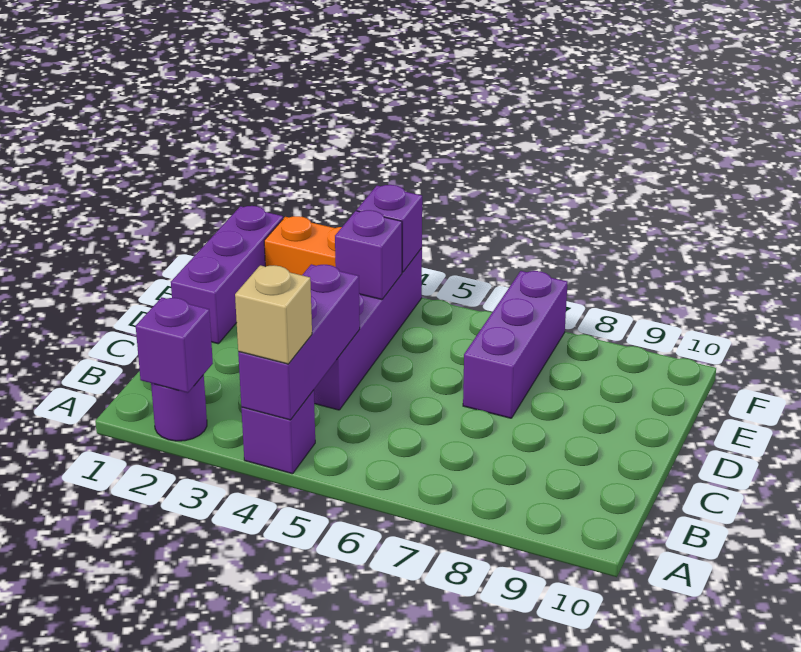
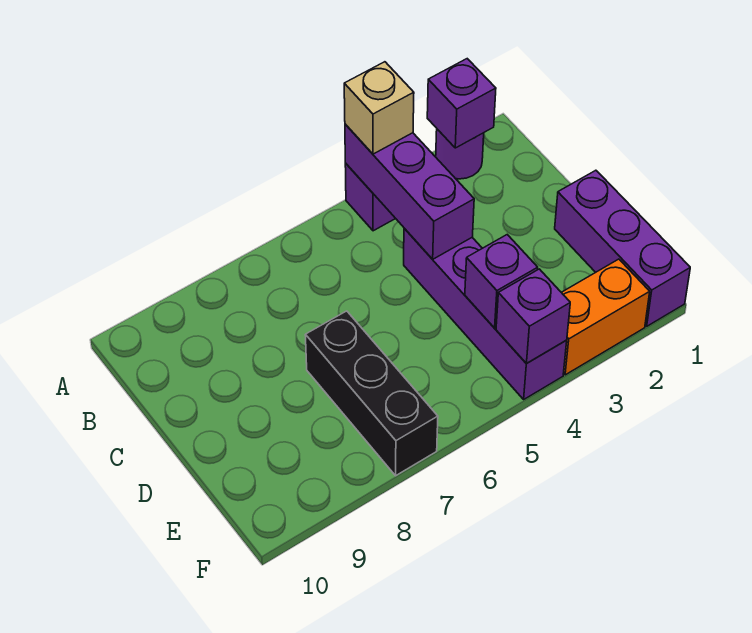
purple brick D7:F7 level 1 -> black brick D7:F7 level 1

